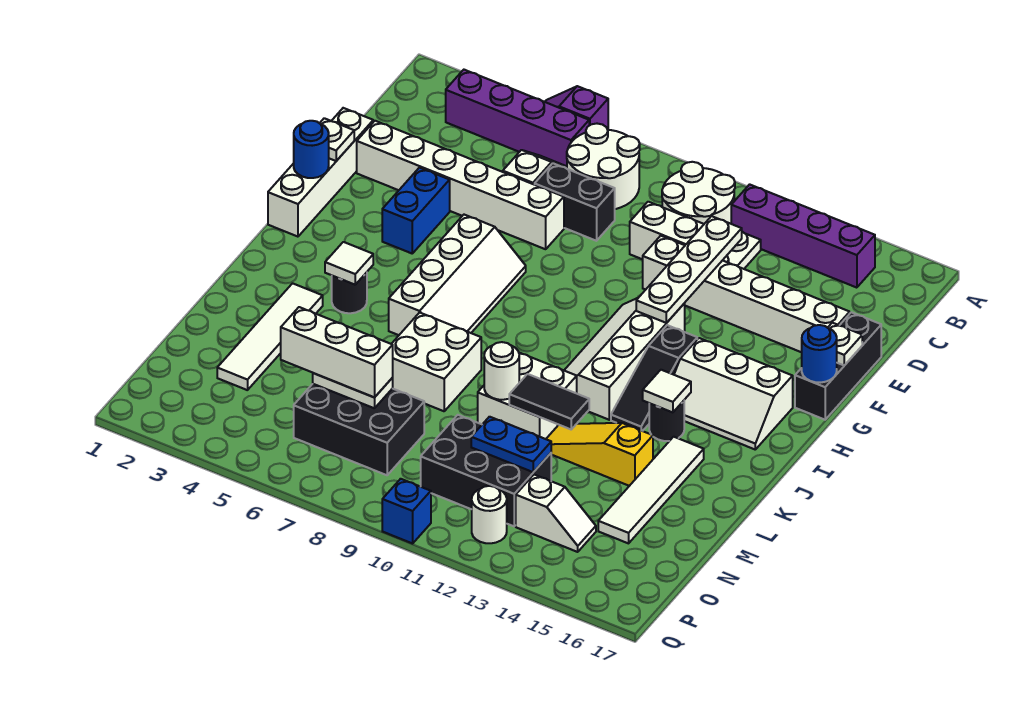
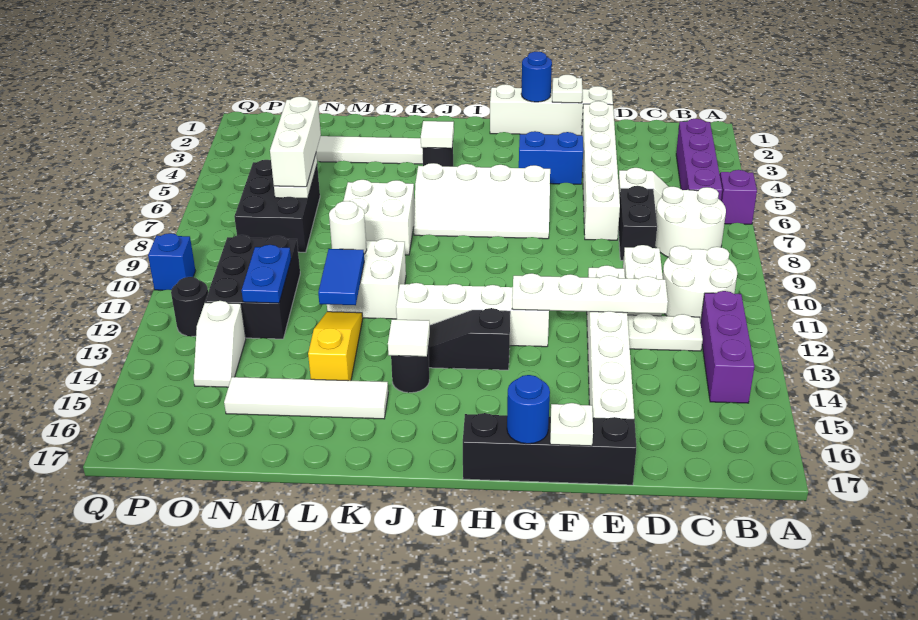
purple brick B12:B15 level 1 -> purple brick B12:B14 level 1
black brick E17:G17 level 1 -> black brick E17:H17 level 1
white slope H14:I16 level 1 top H -> none
black tile L11:L12 level 2 -> blue tile L11:L12 level 2
white round brick P12 level 1 -> black round brick P12 level 1

